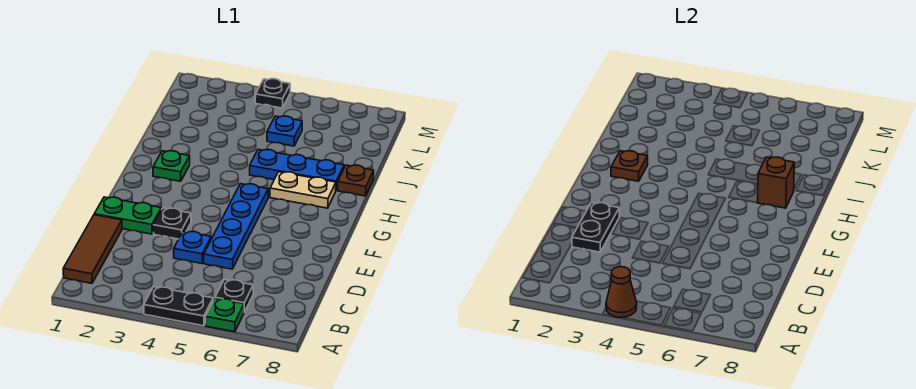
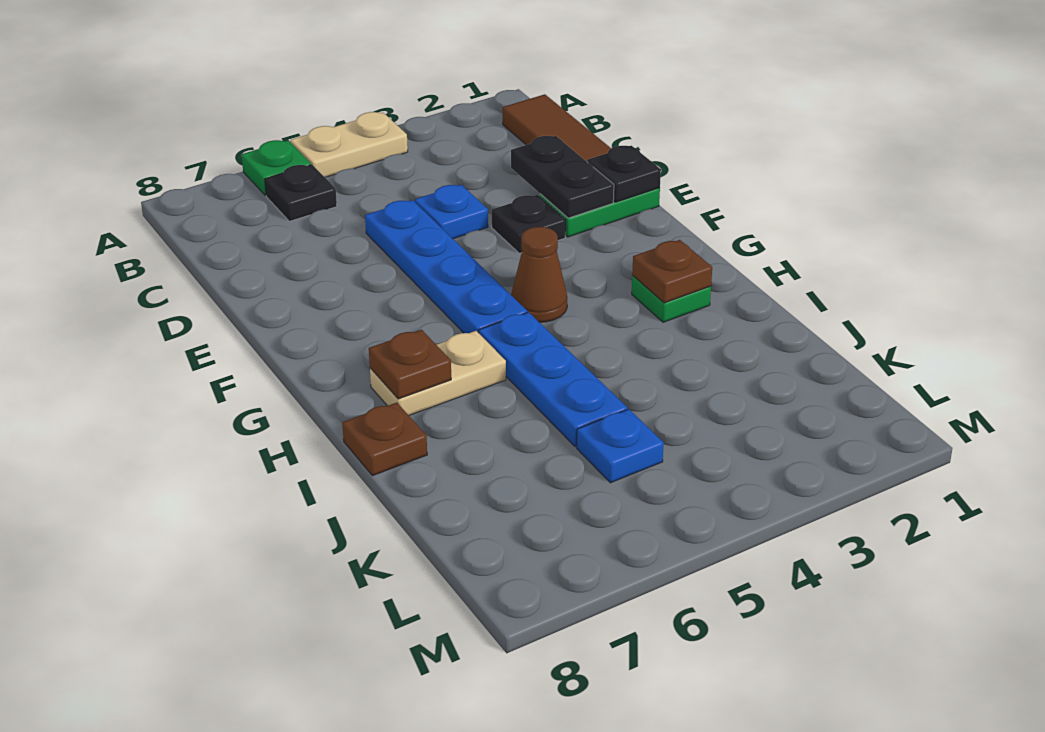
black plate A4:A5 level 1 -> tan plate A4:A5 level 1
brown cone A4 level 2 -> brown cone G4 level 1
brown brick H7 level 2 -> brown plate H7 level 2
blue plate I5:I7 level 1 -> blue plate H5:J5 level 1
black plate M4 level 1 -> black plate E1 level 2

